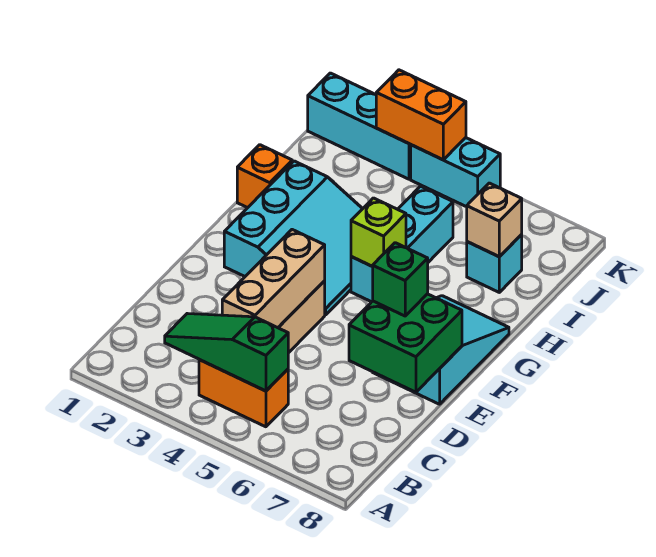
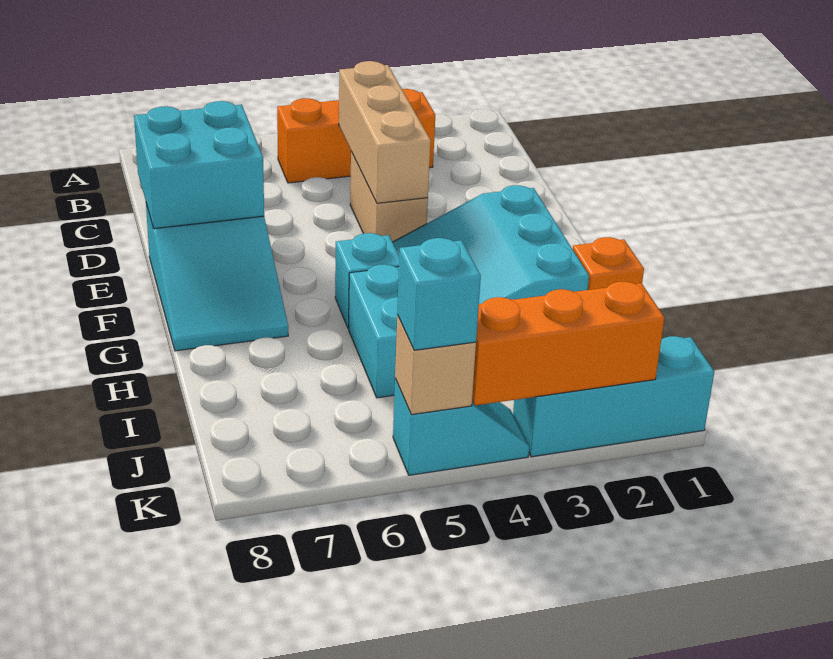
green slope B3:B5 level 2 top 5 -> none
orange brick B4:B5 level 1 -> orange brick B3:B5 level 1
green brick D7:E8 level 2 -> cyan brick D7:E8 level 2
green brick E7 level 3 -> none
lime brick G5 level 2 -> none
cyan brick I7 level 1 -> cyan brick K5 level 3
tan brick I7 level 2 -> tan brick K5 level 2
orange brick K3:K4 level 2 -> orange brick K2:K4 level 2
cyan brick K4:K5 level 1 -> cyan slope K4:K5 level 1 top 5

